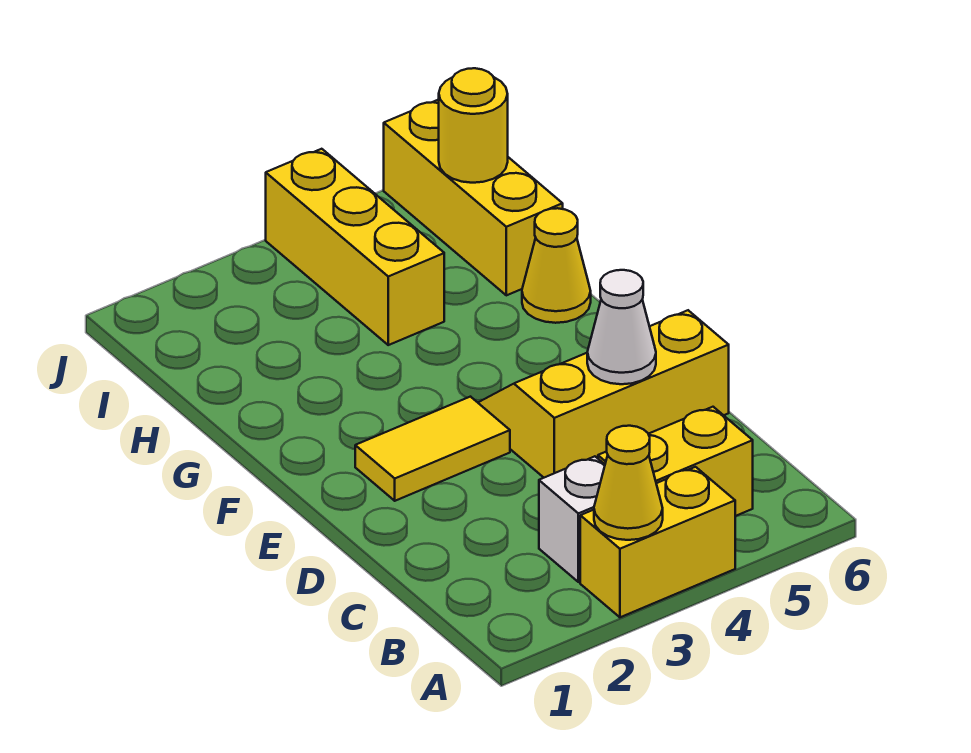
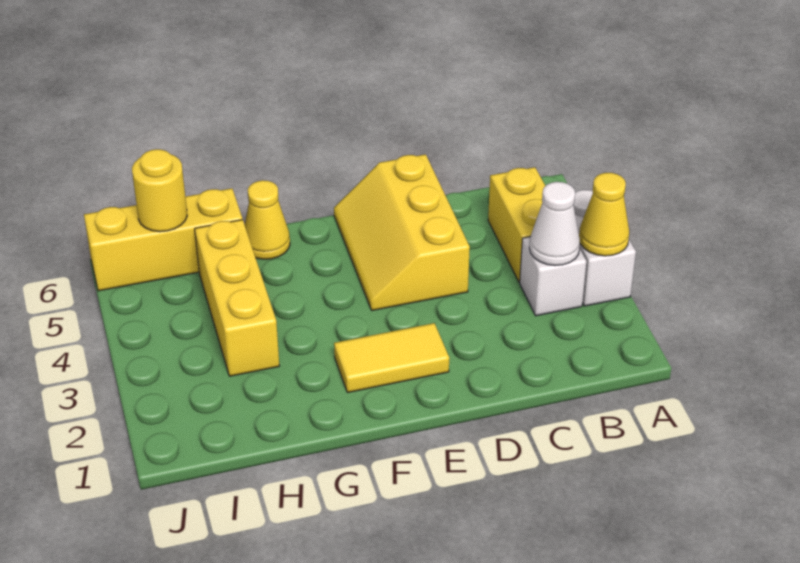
yellow brick A3:A4 level 1 -> white brick A3:A4 level 1
white cone D5 level 2 -> white cone B3 level 2
yellow tile E2:E3 level 1 -> yellow tile E2:F2 level 1
yellow brick H4:J4 level 1 -> yellow brick H3:H5 level 1

